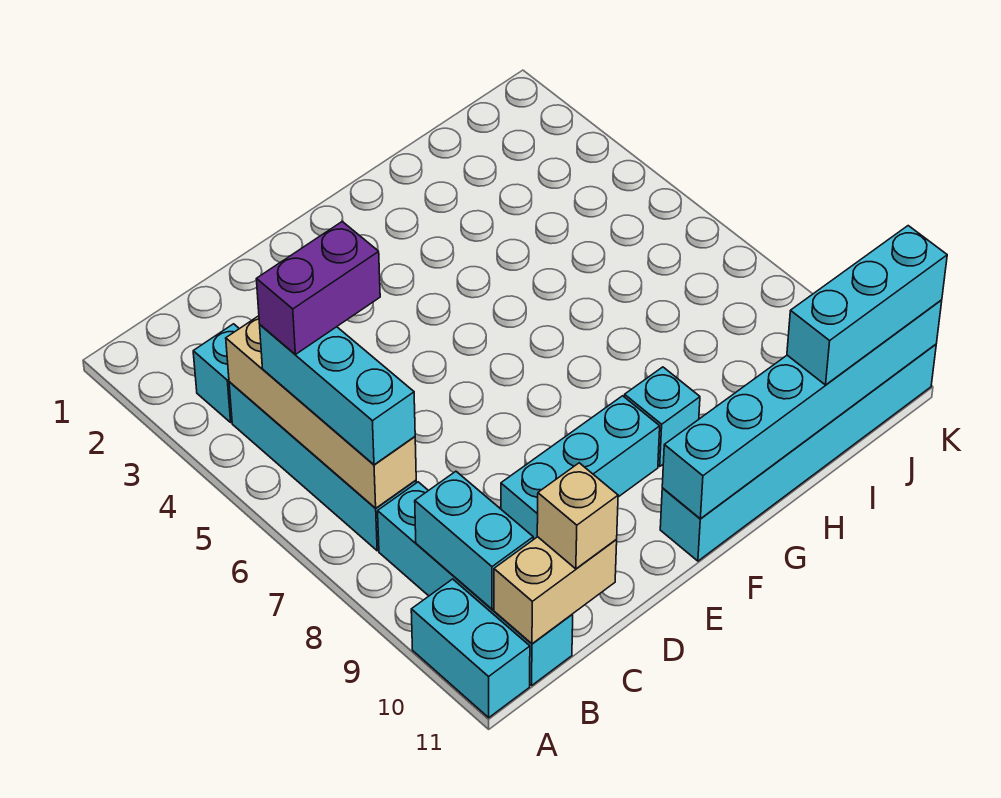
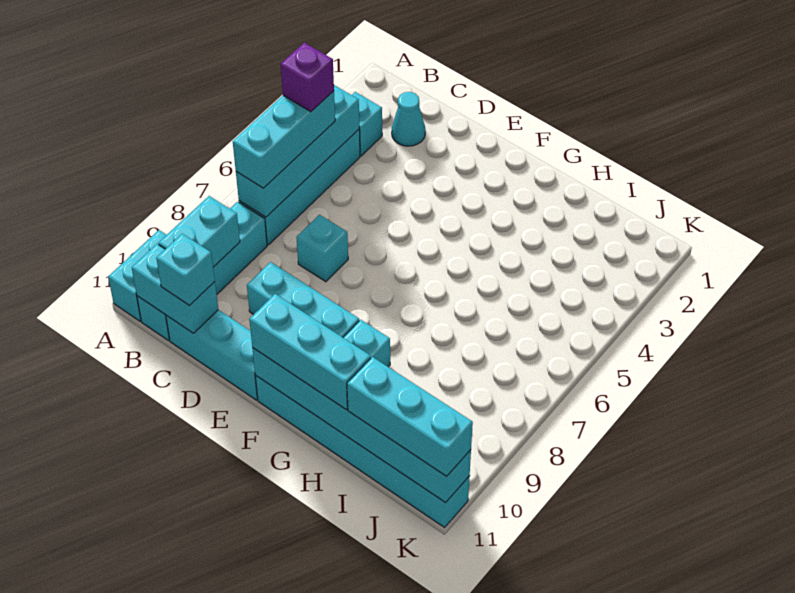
tan brick B4:B7 level 2 -> cyan brick B4:B7 level 2
purple brick B5:C5 level 4 -> purple brick B5 level 4
tan brick B11:C11 level 2 -> cyan brick B11:C11 level 2
none -> cyan cone C2 level 1
none -> cyan brick C11:E11 level 1
tan brick C11 level 3 -> cyan brick C11 level 3
none -> cyan brick D7 level 1
none -> cyan brick F11:H11 level 3

